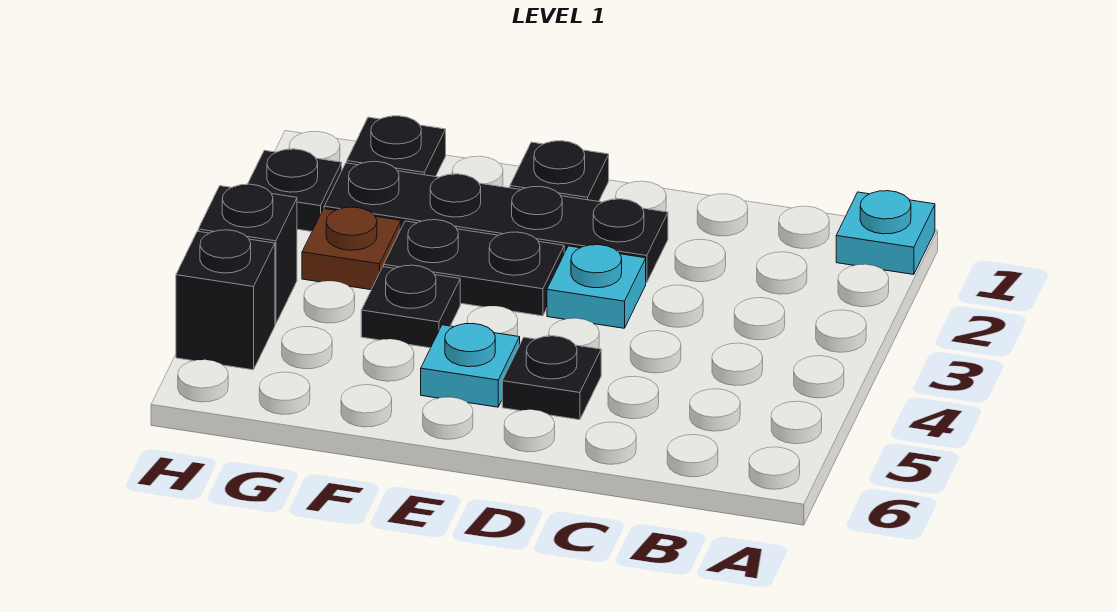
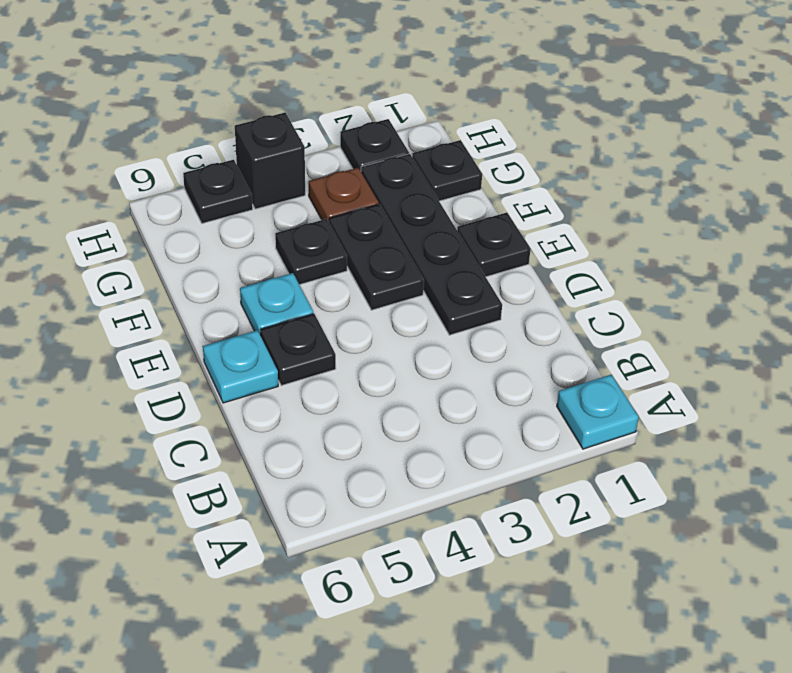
cyan plate D3 level 1 -> cyan plate D6 level 1
black brick H5 level 1 -> black plate H5 level 1

